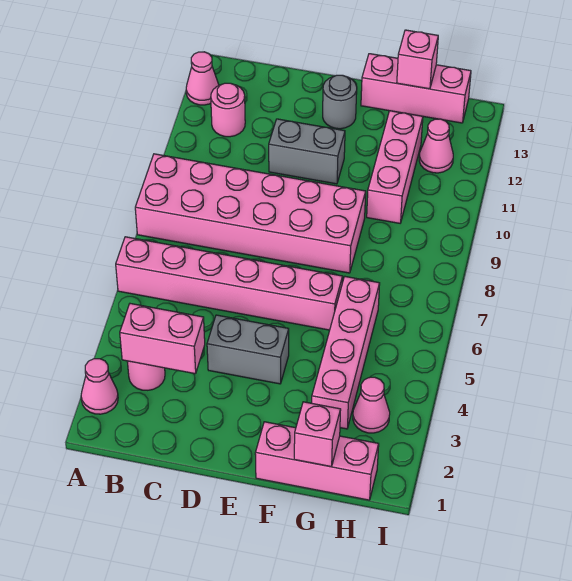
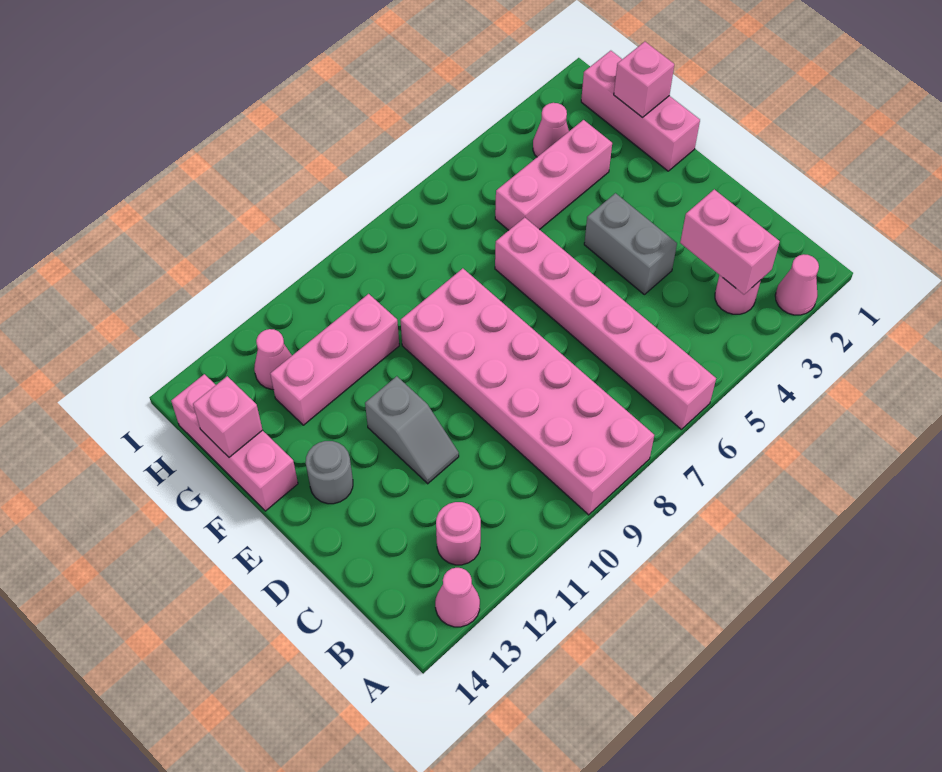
grey brick D11:E11 level 1 -> grey slope D11:E11 level 1 top E
pink brick G3:G6 level 1 -> pink brick G3:G5 level 1

